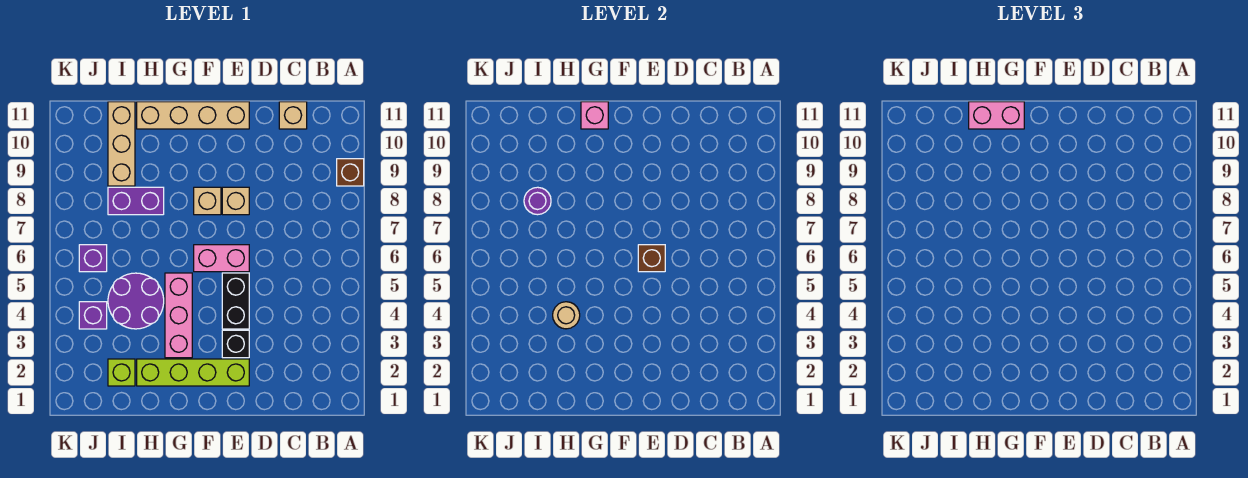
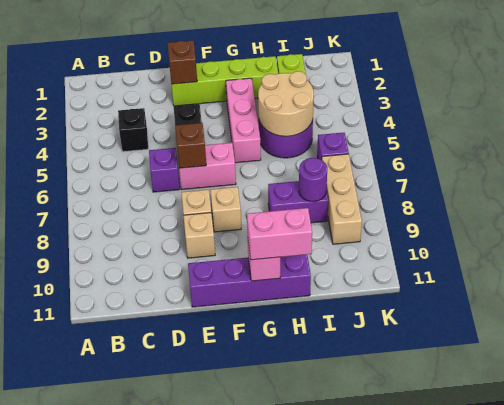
brown brick A9 level 1 -> brown brick E2 level 2
tan brick C11 level 1 -> tan brick E9 level 1
black brick E3 level 1 -> black brick C4 level 1
tan brick E11:H11 level 1 -> purple brick E11:H11 level 1
tan round brick H4 level 2 -> tan round brick H4:I5 level 2
tan brick I9:I11 level 1 -> tan brick J7:J9 level 1
purple brick J4 level 1 -> purple brick D6 level 1

